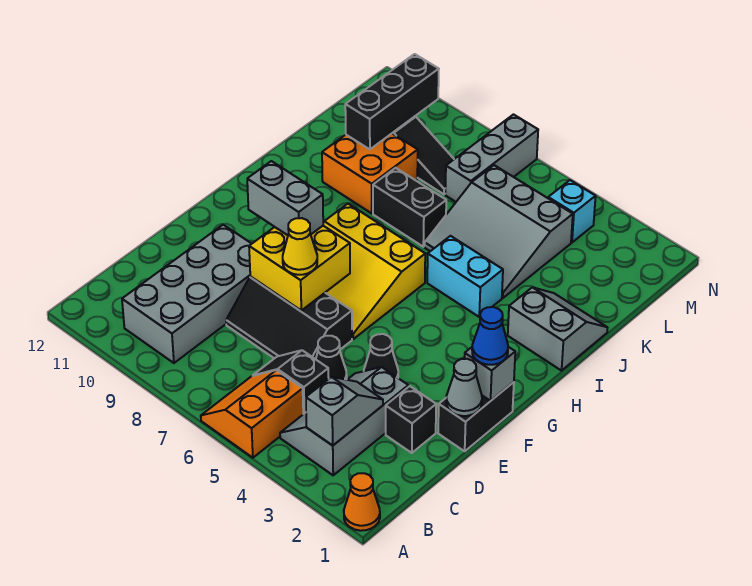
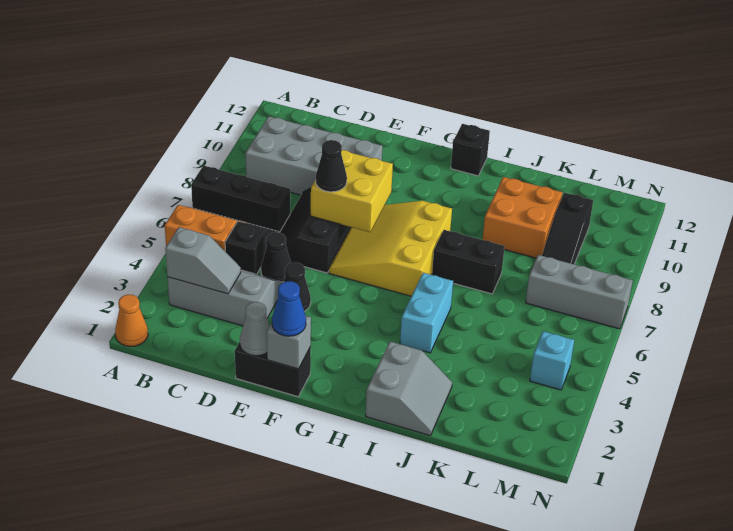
black brick D2 level 1 -> black brick H12 level 1
yellow cone E7 level 3 -> black cone E7 level 3
grey brick F8:F9 level 3 -> none
grey slope J4:L6 level 1 top L -> none
black brick J7:J8 level 1 -> black brick I7:J7 level 1
black brick K10:M10 level 2 -> black brick A7:C7 level 1

